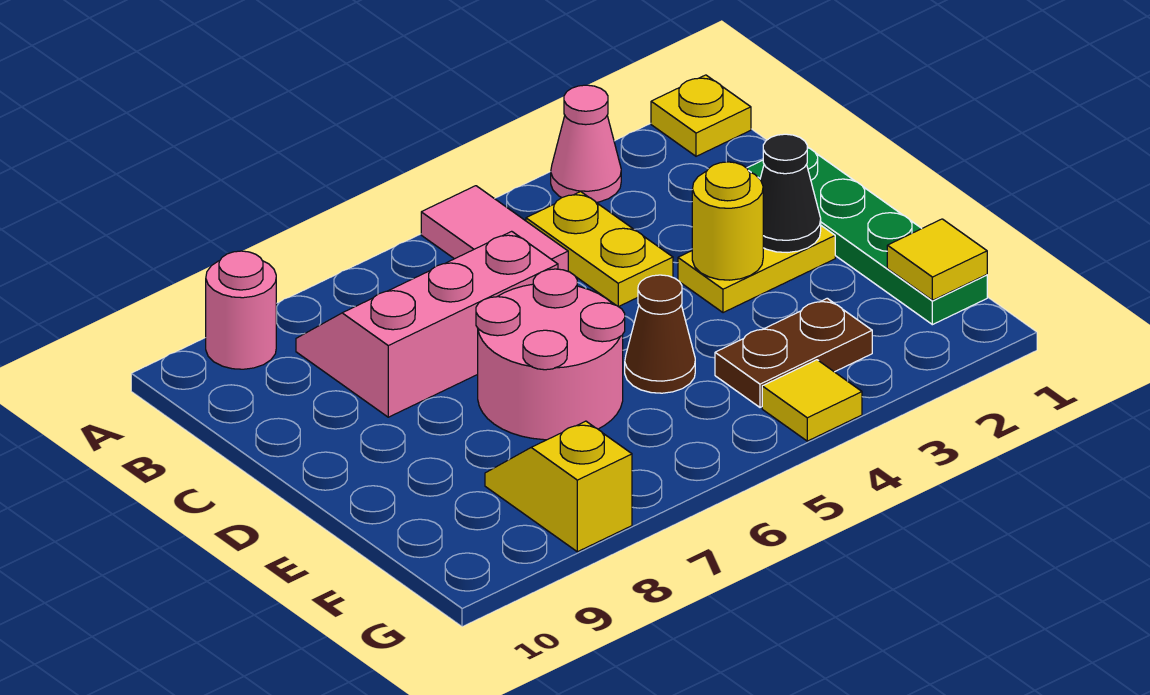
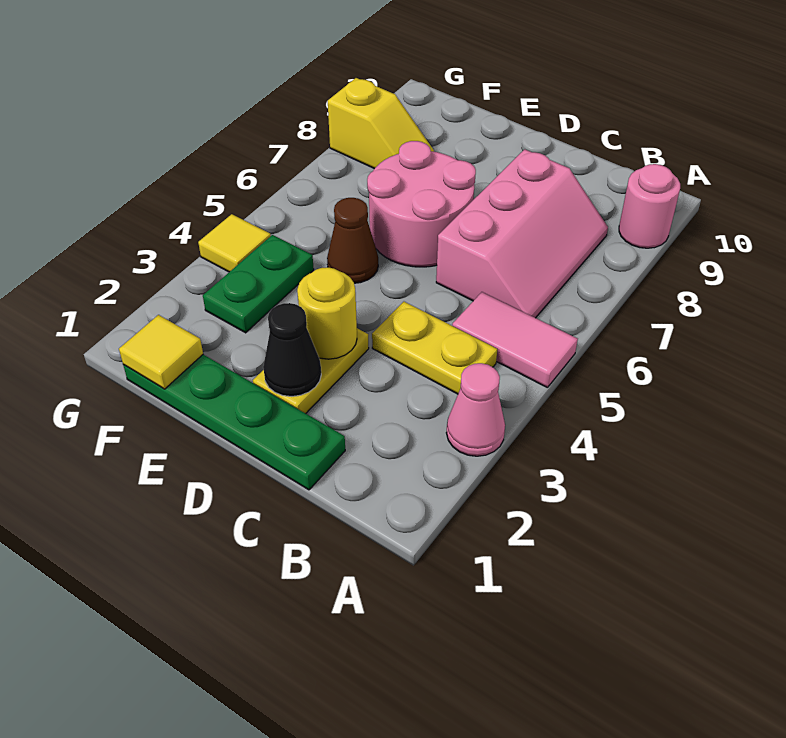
yellow plate A1 level 1 -> none
brown plate F3:F4 level 1 -> green plate F3:F4 level 1

